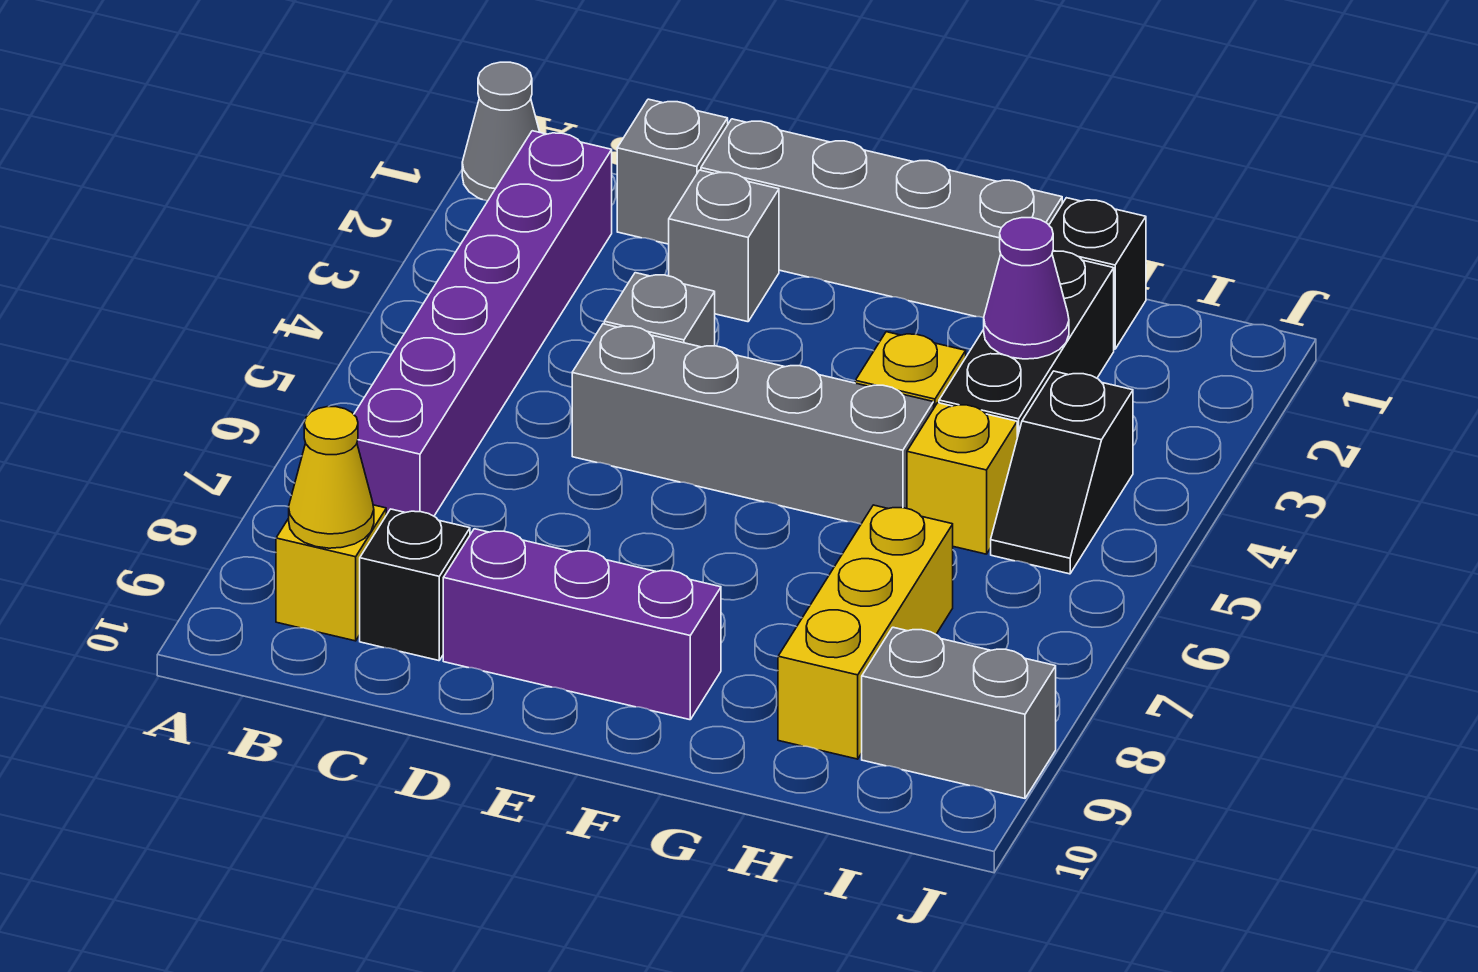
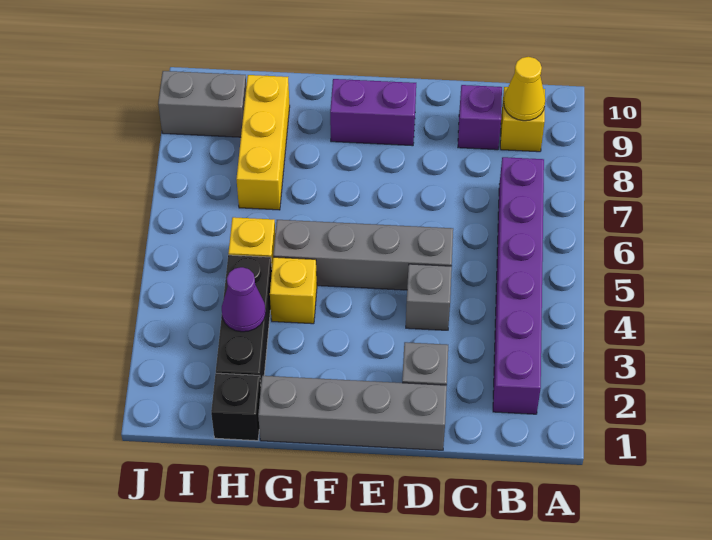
grey cone A1 level 1 -> none
grey brick C1 level 1 -> none
black brick C9 level 1 -> purple brick C9 level 1
purple brick D9:F9 level 1 -> purple brick E9:F9 level 1
black slope I4:I5 level 1 top 4 -> none

